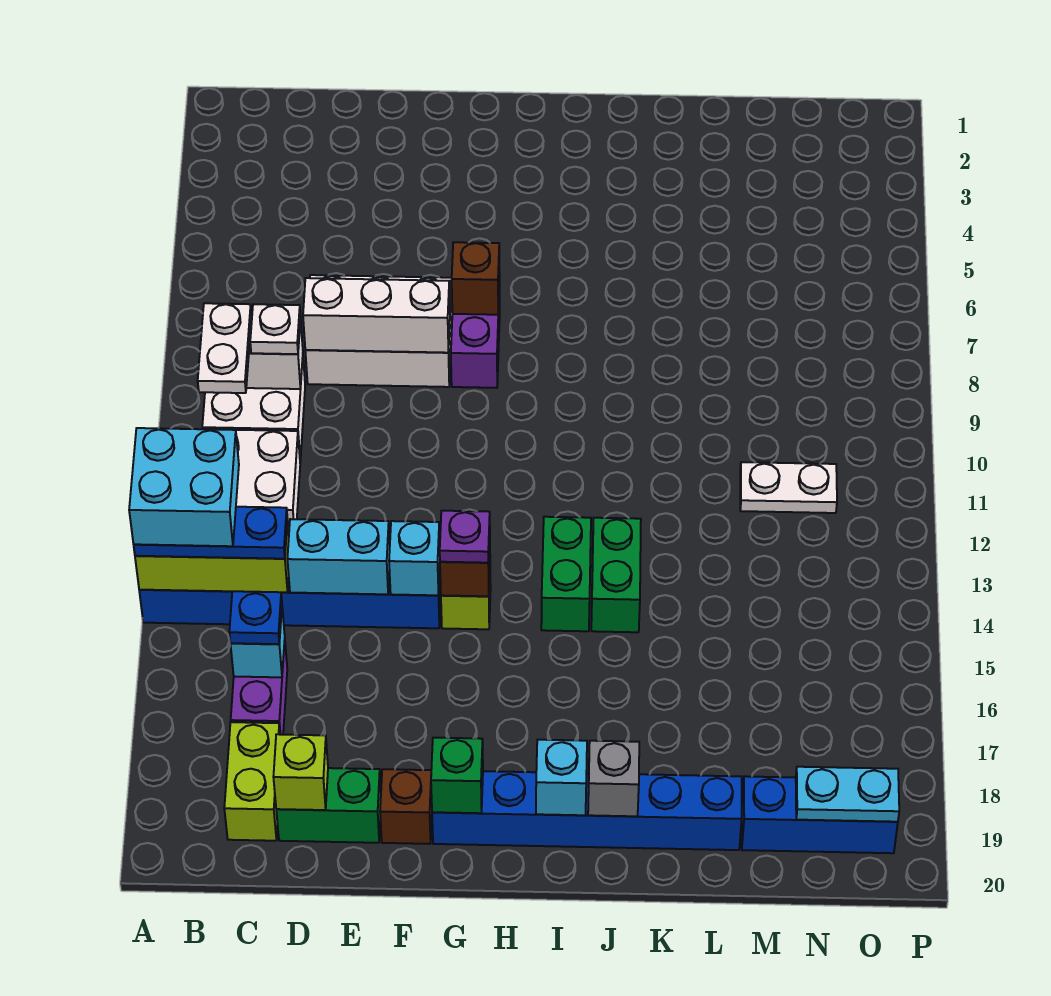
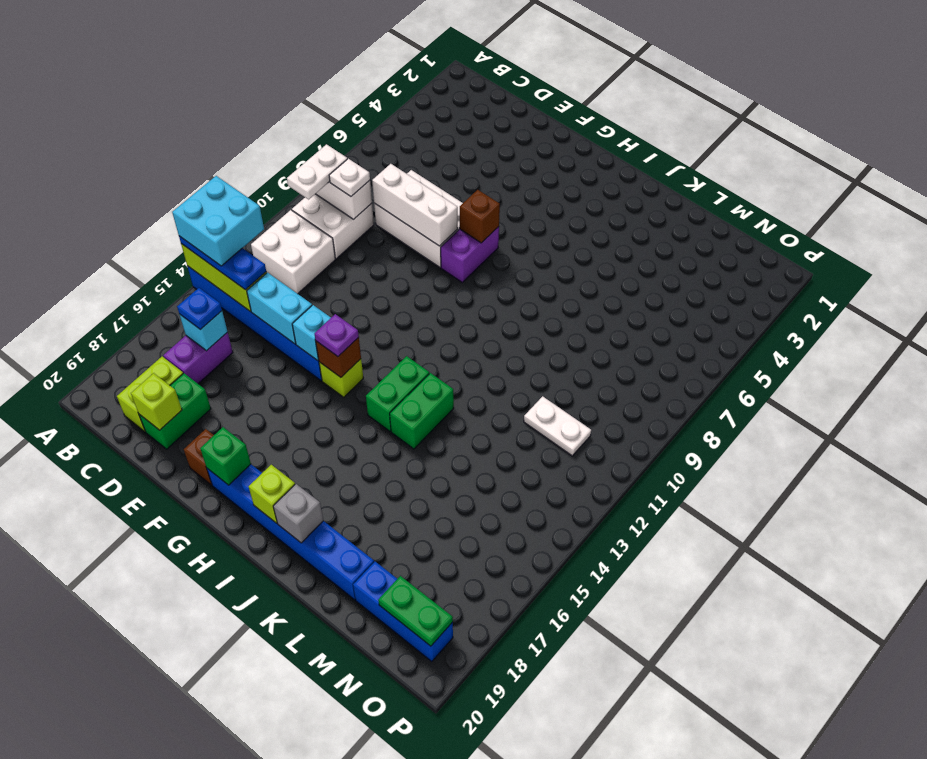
green brick D19:E19 level 1 -> green brick D18:D19 level 1
cyan brick I19 level 2 -> lime brick I19 level 2
cyan plate N19:O19 level 2 -> green plate N19:O19 level 2

